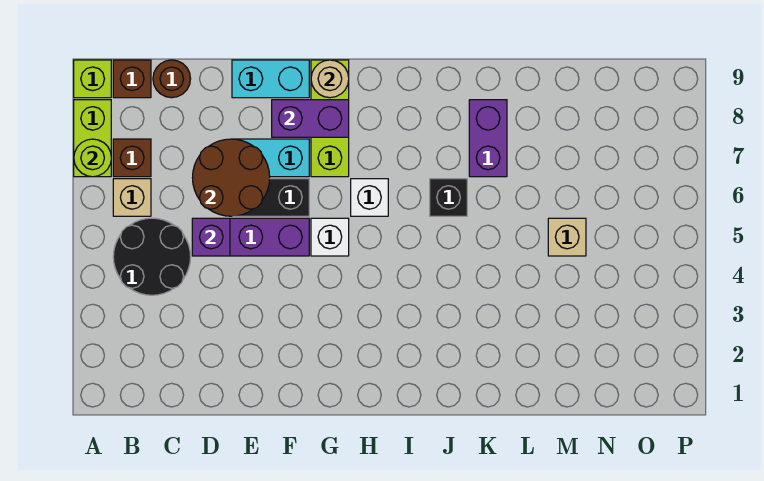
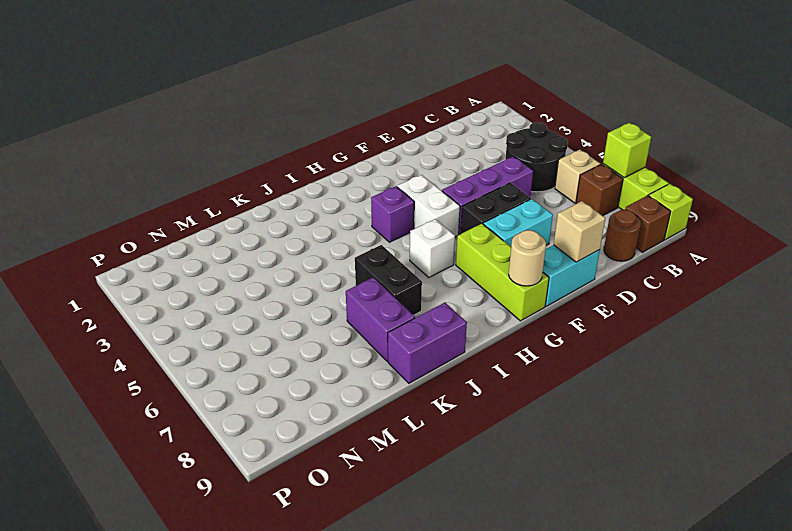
lime round brick A7 level 2 -> lime brick A7 level 2
purple brick D5 level 2 -> purple brick H4 level 1
brown round brick D6:E7 level 2 -> none
purple brick F8:G8 level 2 -> purple brick J9:K9 level 1
white brick G5 level 1 -> white brick G4:G5 level 1
black brick J6 level 1 -> black brick J6:J7 level 1
tan brick M5 level 1 -> tan brick E9 level 2

